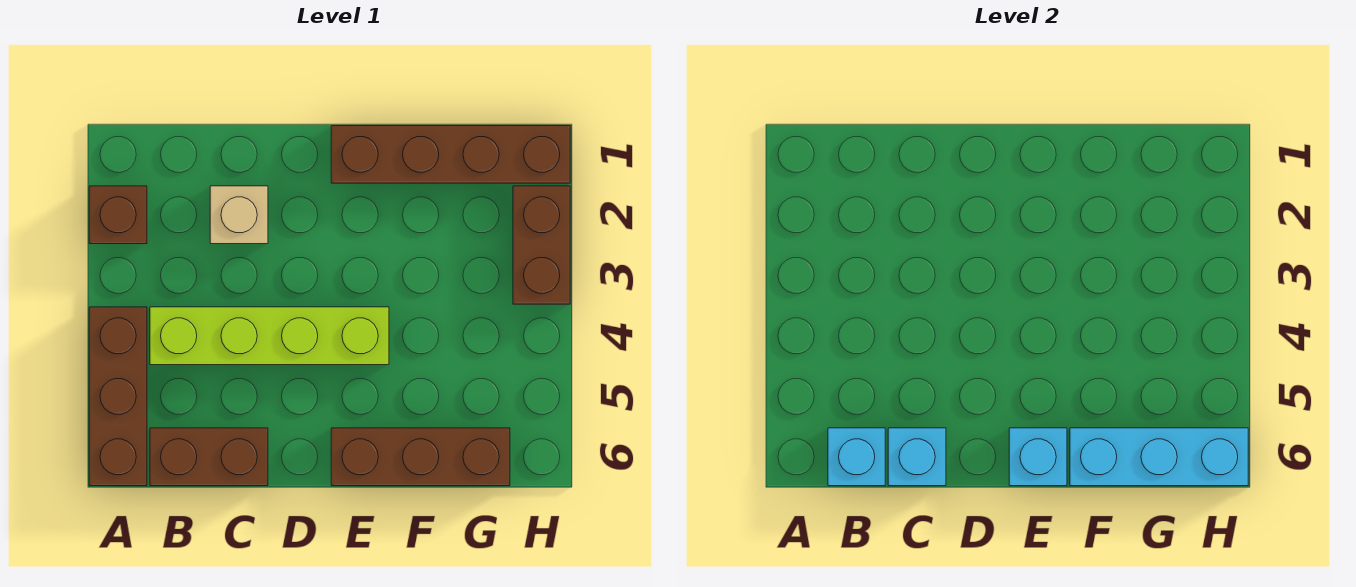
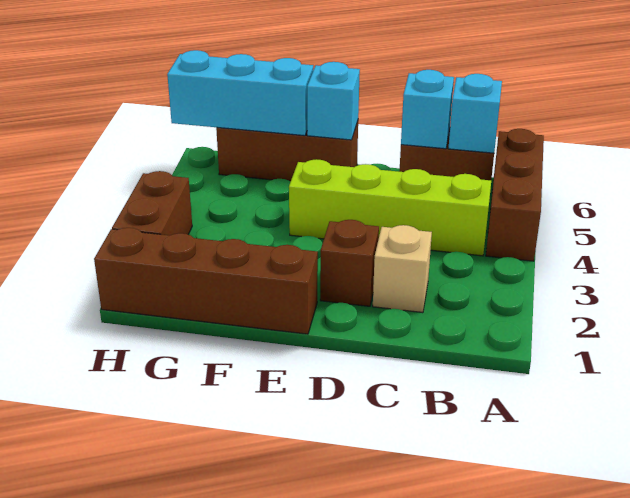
brown brick A2 level 1 -> brown brick D2 level 1

